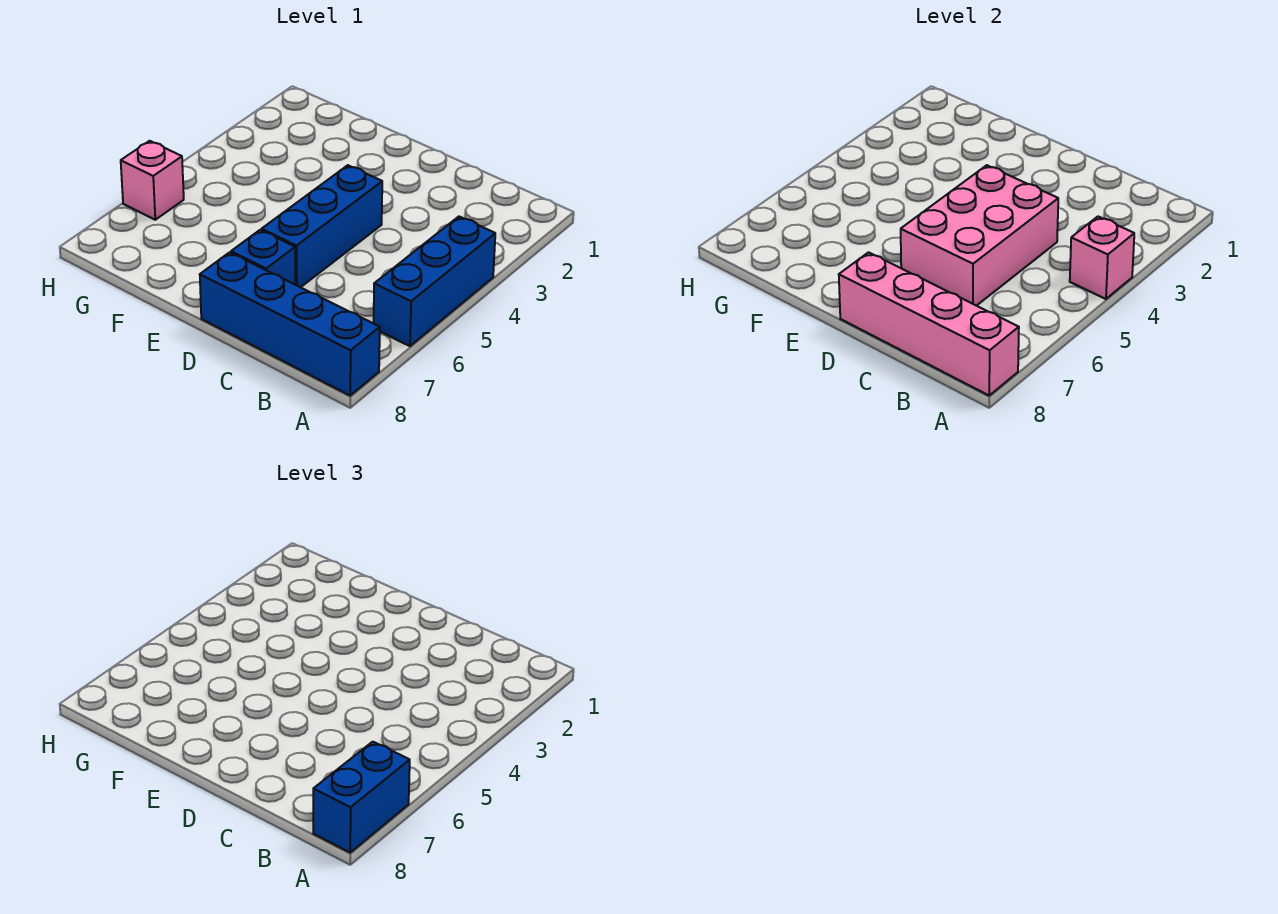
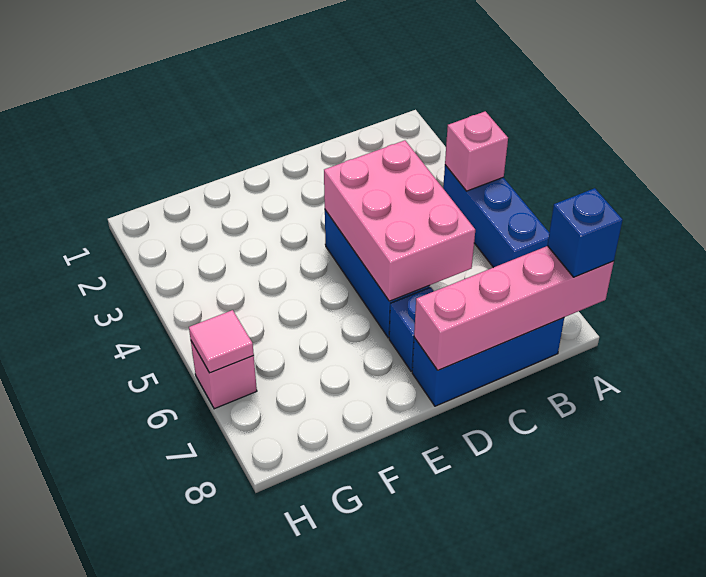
blue brick A7:A8 level 3 -> blue brick A8 level 3
blue brick A8:D8 level 1 -> blue brick B8:D8 level 1
none -> pink tile H6 level 2

